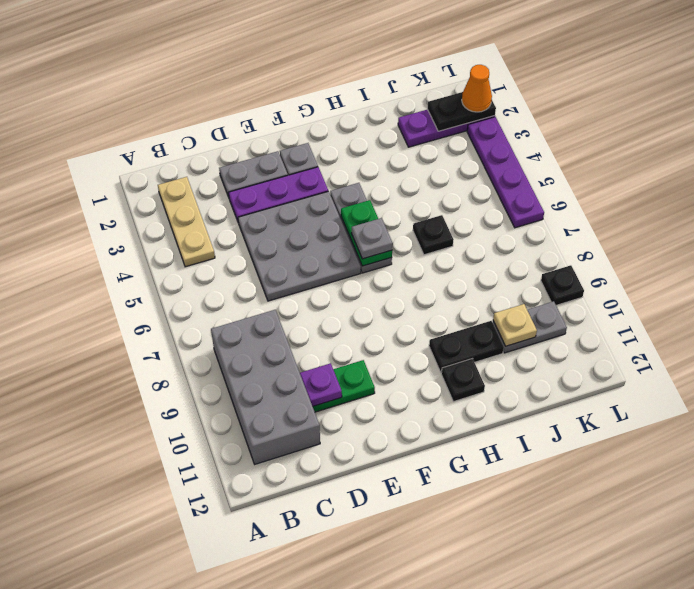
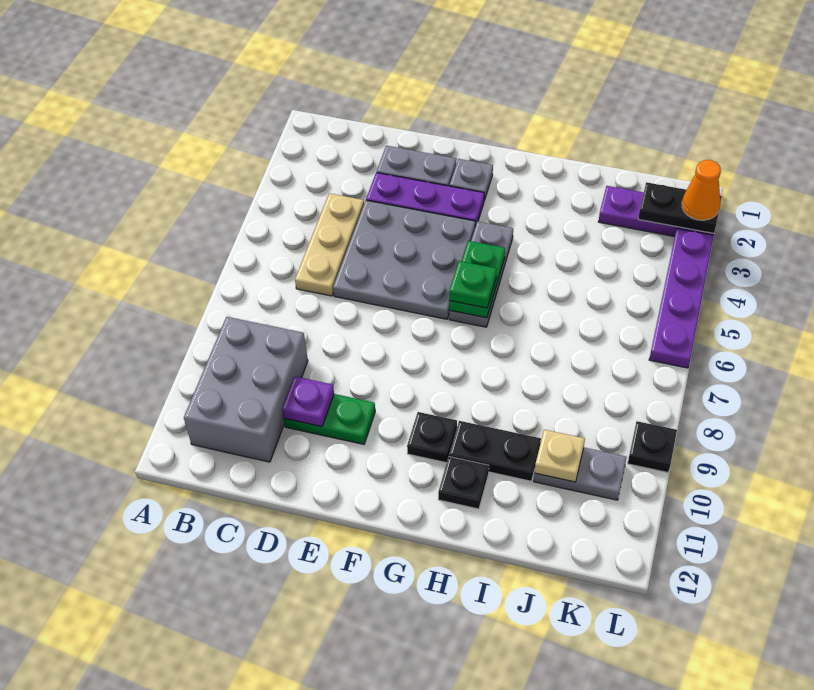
tan plate B2:B4 level 1 -> tan plate C4:C6 level 1
grey brick B8:C11 level 1 -> grey brick B9:C11 level 1
grey plate G6 level 3 -> green plate G6 level 3
black plate I6 level 1 -> black plate G10 level 1

